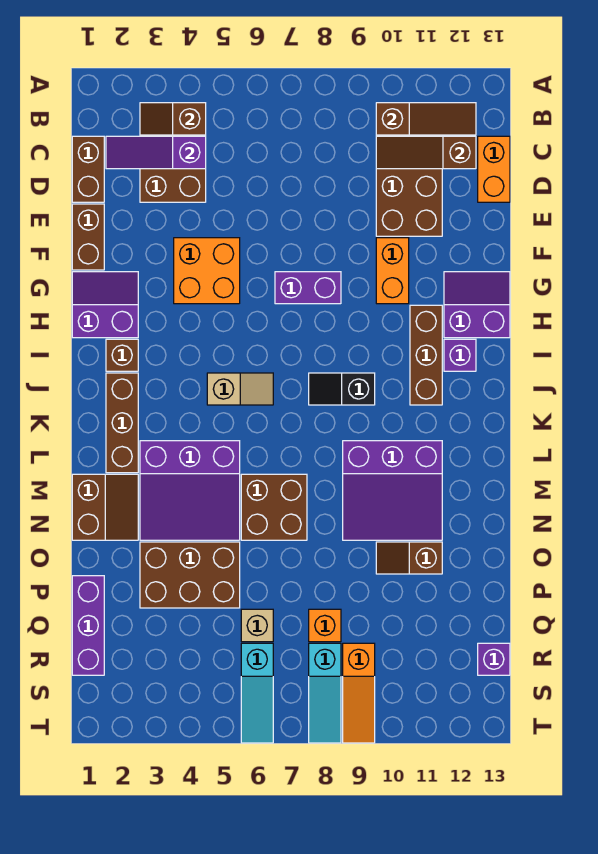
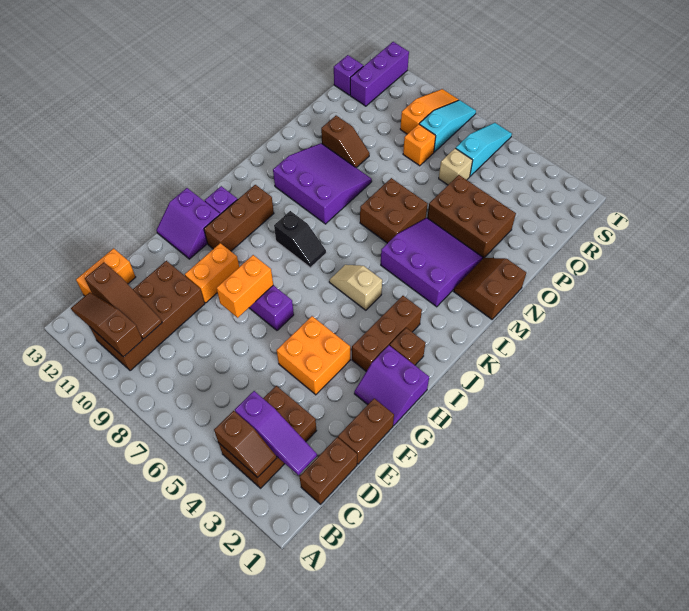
none -> orange brick F8:G8 level 2
brown brick J2:L2 level 1 -> brown brick H3:J3 level 1
purple brick P1:R1 level 1 -> purple brick R12:T12 level 1

